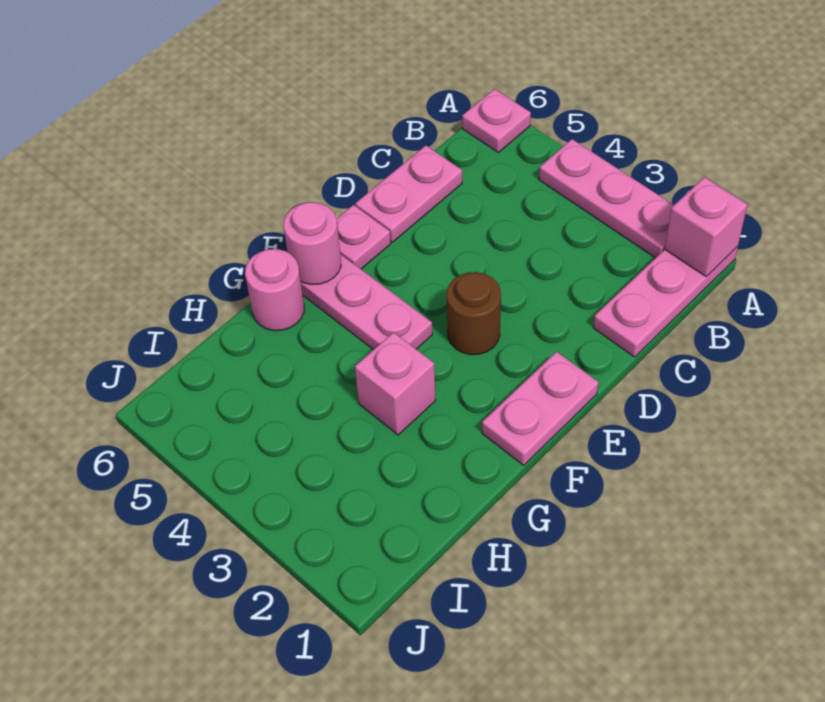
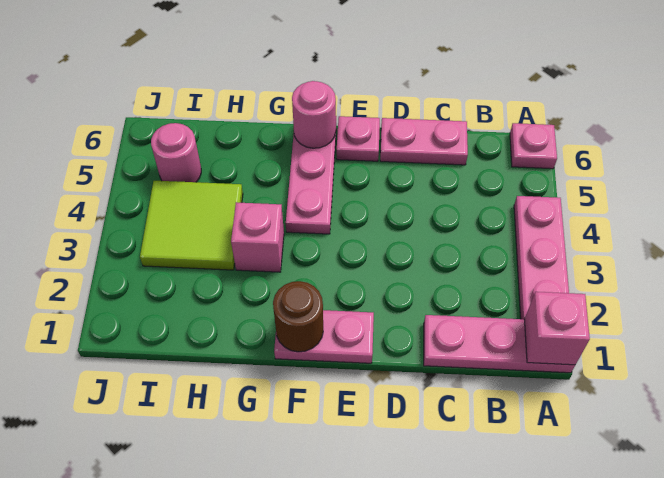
brown round brick E3 level 1 -> brown round brick F1 level 2
pink round brick G6 level 1 -> pink round brick I5 level 1
none -> lime tile H3:I4 level 1

